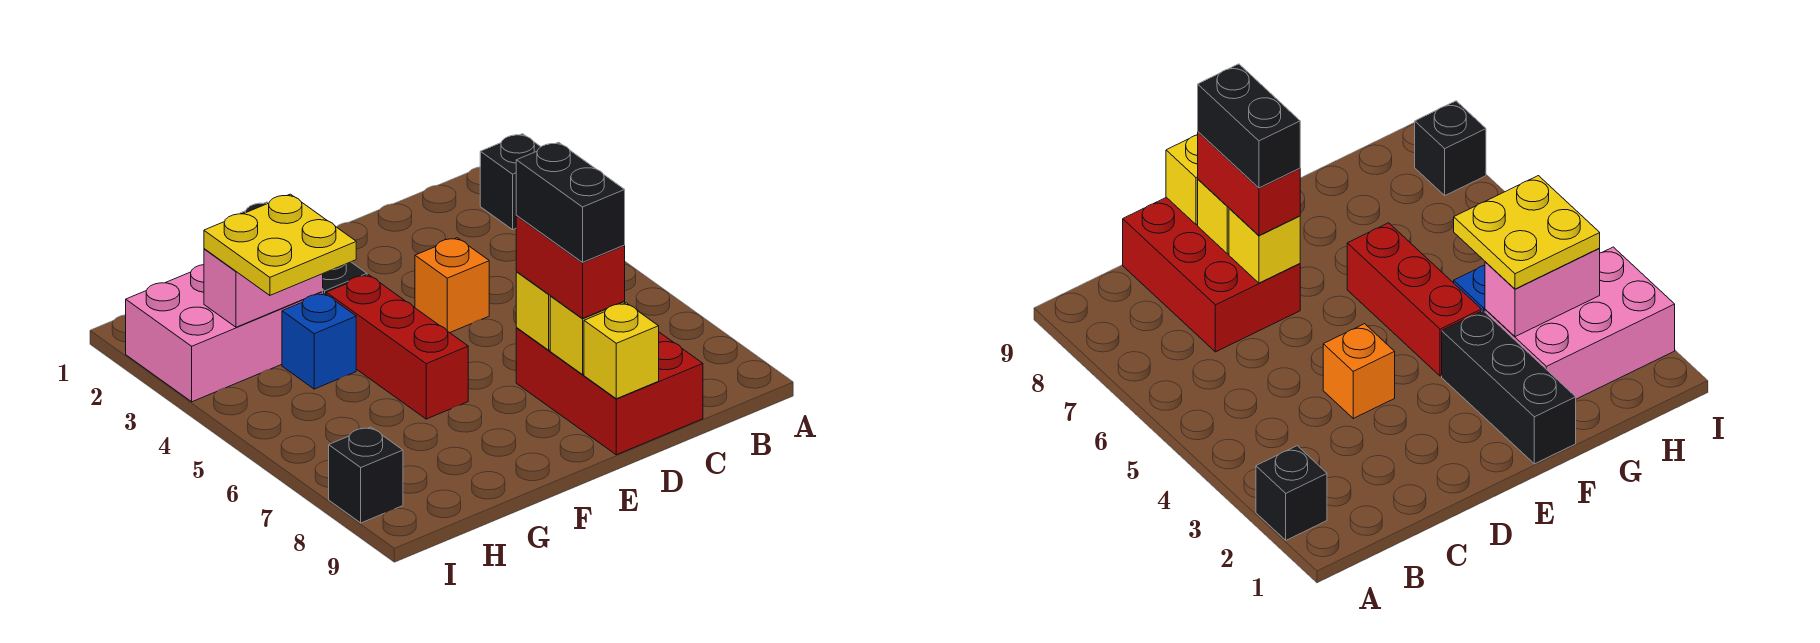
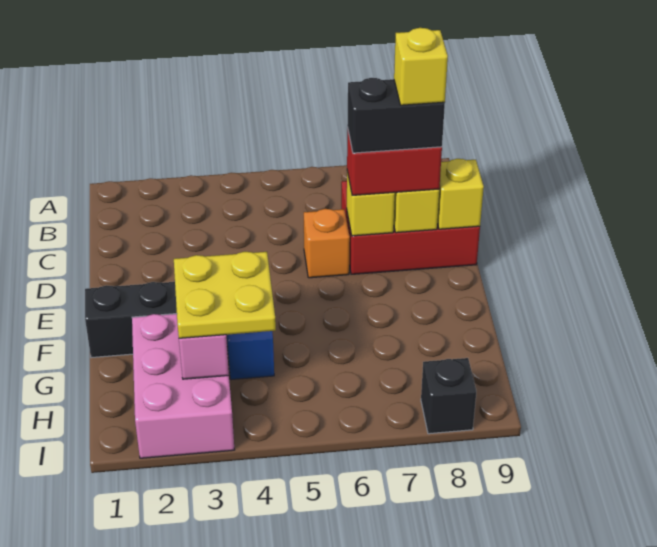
black brick A2 level 1 -> none
orange brick D4 level 1 -> orange brick D6 level 1
none -> yellow brick D8 level 5
red brick F4:F6 level 1 -> none

